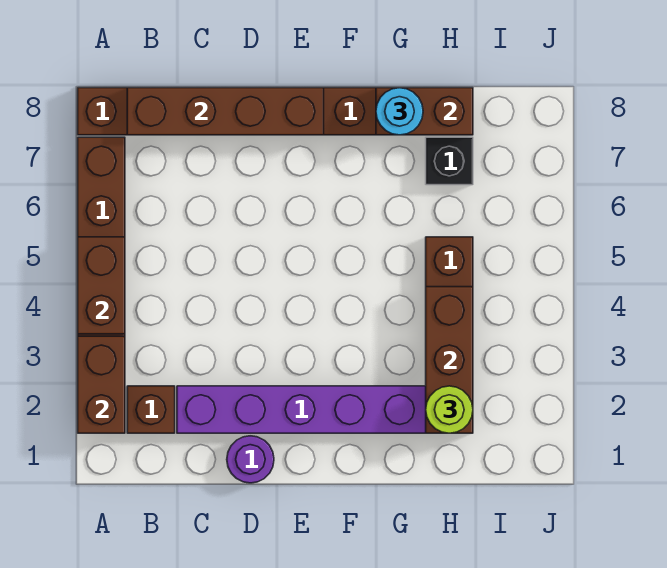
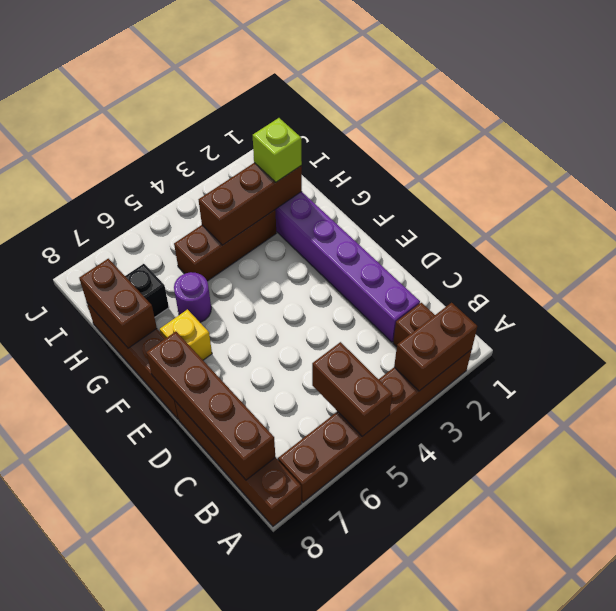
brown brick A4:A5 level 2 -> brown brick A5:B5 level 2
purple round brick D1 level 1 -> purple round brick G6 level 1
none -> yellow brick F7 level 1
cyan round brick G8 level 3 -> none
lime round brick H2 level 3 -> lime brick H2 level 3

